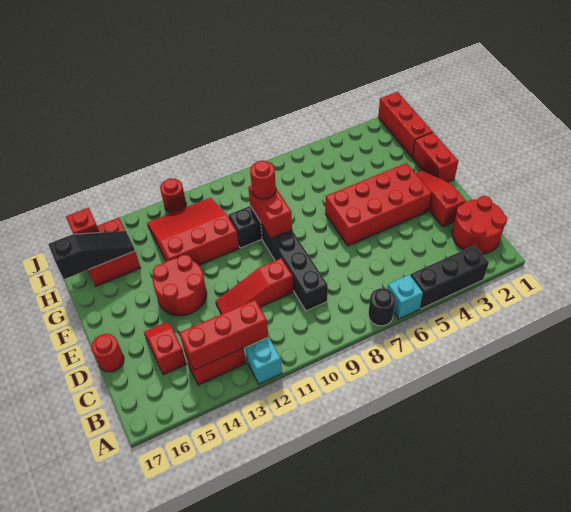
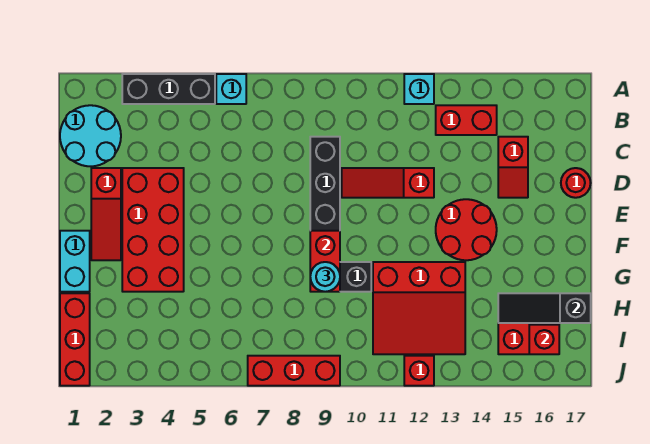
black round brick A7 level 1 -> none
red round brick B1:C2 level 1 -> cyan round brick B1:C2 level 1
red brick B12:B14 level 2 -> red brick J7:J9 level 1
red slope D10:D12 level 1 top 10 -> red slope D10:D12 level 1 top 12
red brick E3:F6 level 1 -> red brick D3:G4 level 1
red brick F1:G1 level 1 -> cyan brick F1:G1 level 1
red round brick G9 level 3 -> cyan round brick G9 level 3
red round brick J12 level 1 -> red brick J12 level 1

